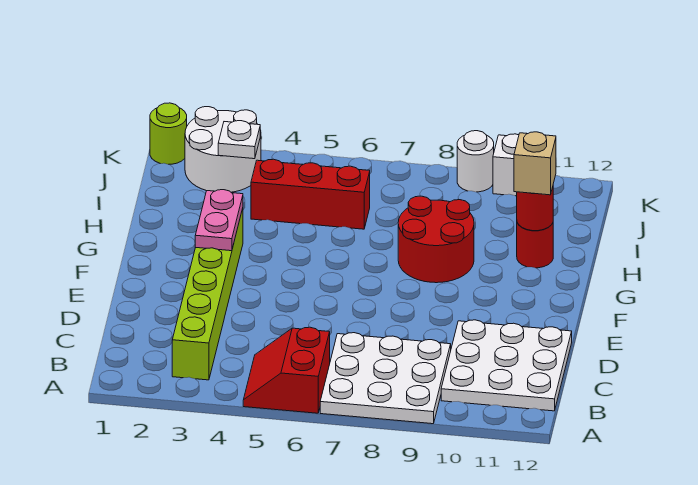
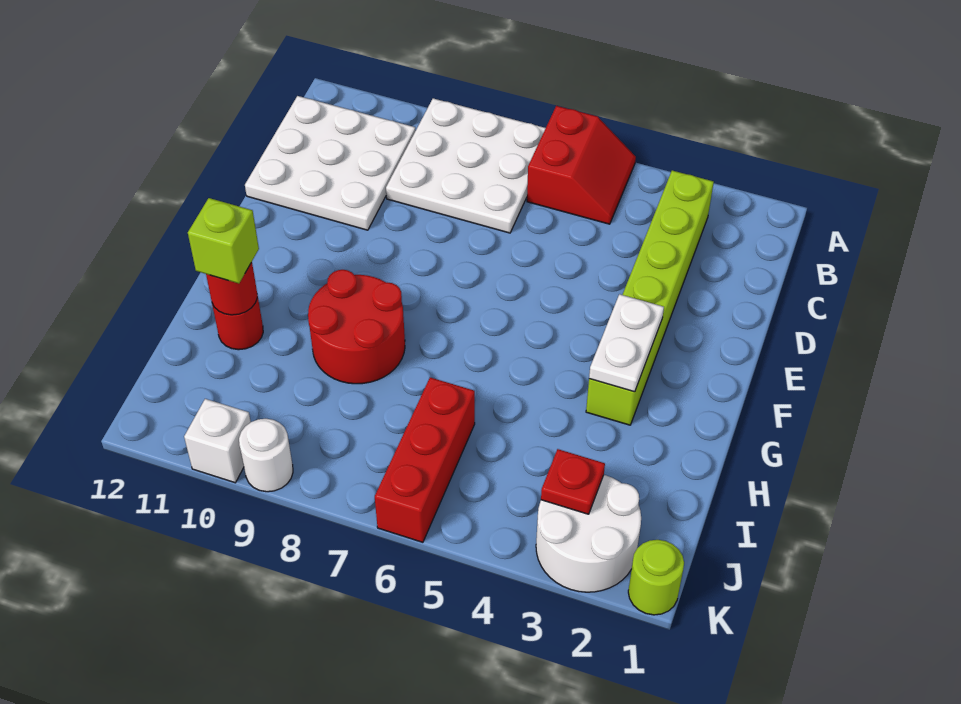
pink plate F3:G3 level 2 -> white plate F3:G3 level 2
tan brick H11 level 3 -> lime brick H11 level 3
red brick I4:I6 level 1 -> red brick I6:K6 level 1
white plate J3 level 2 -> red plate J3 level 2

